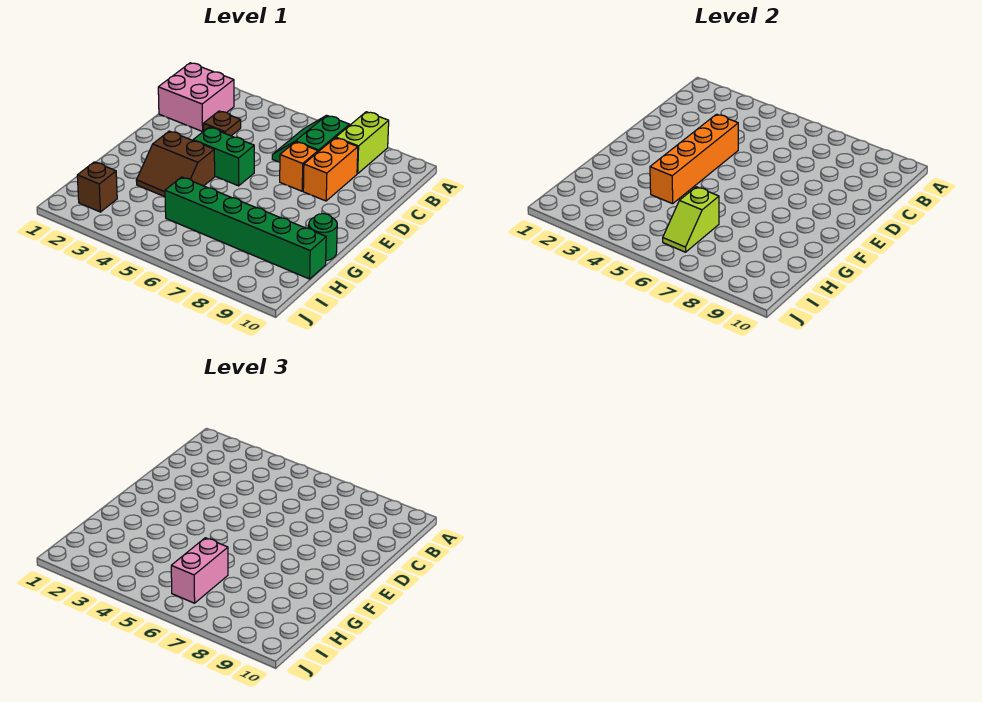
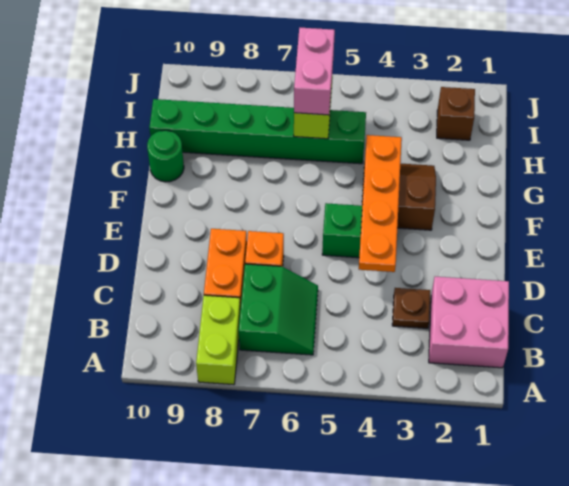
orange brick D4:G4 level 2 -> orange plate D4:G4 level 2

